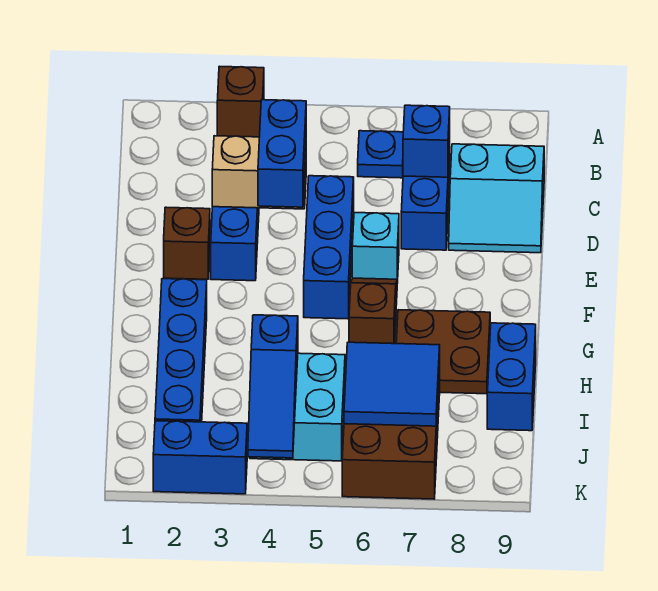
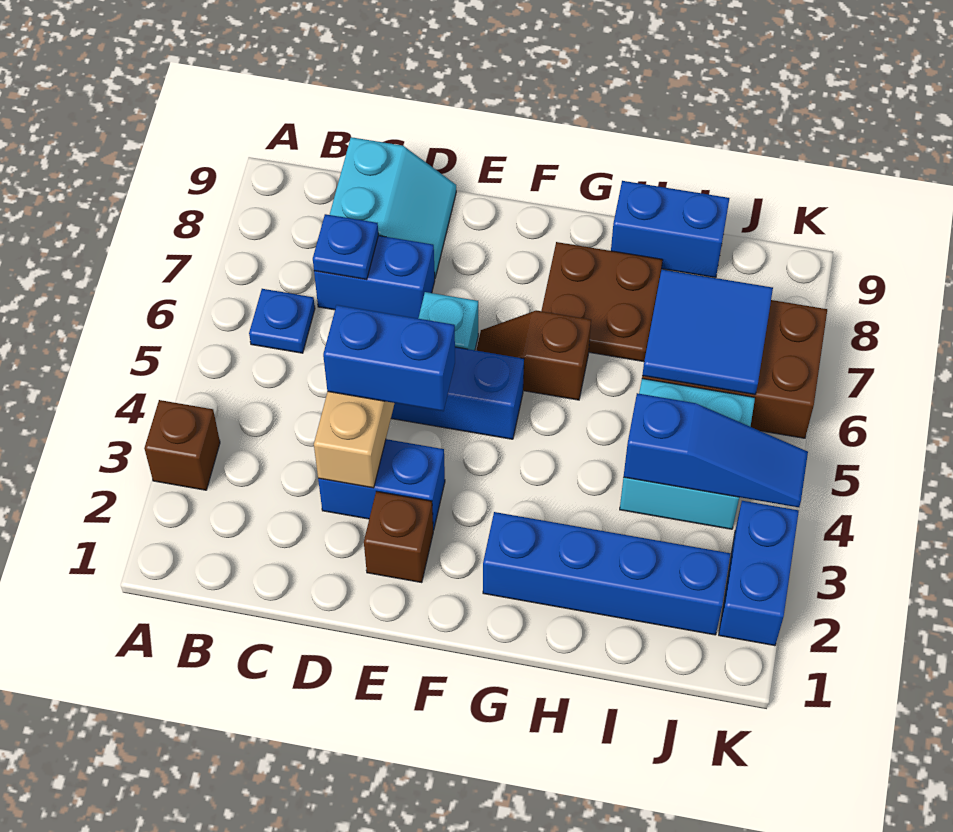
blue brick C7 level 2 -> blue plate C7 level 2

